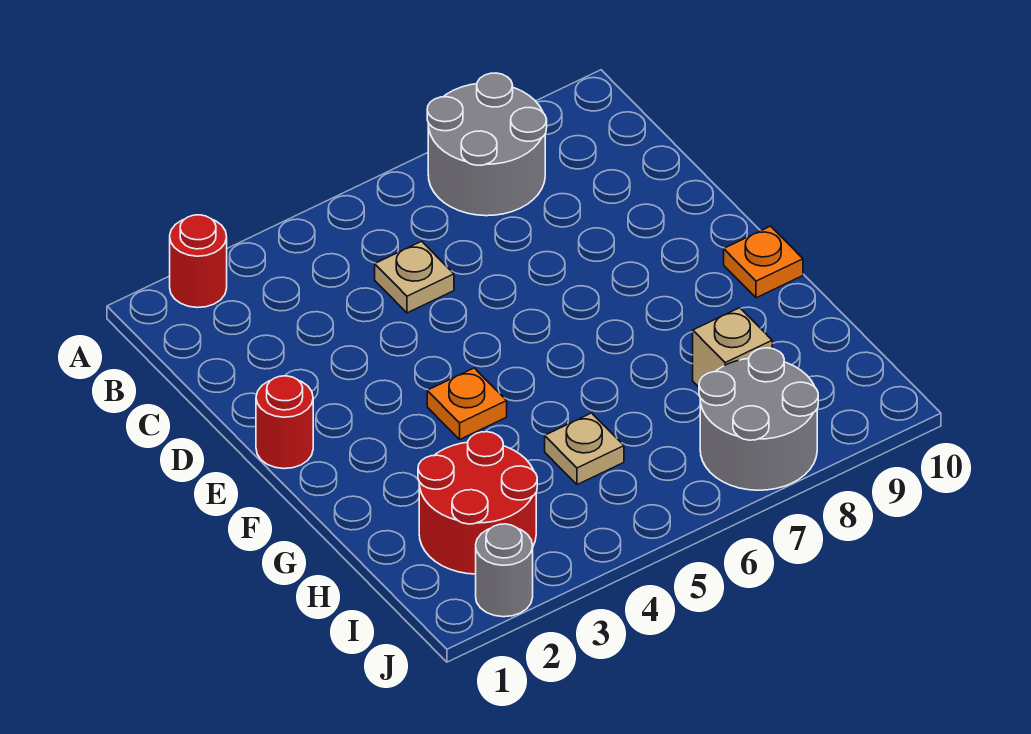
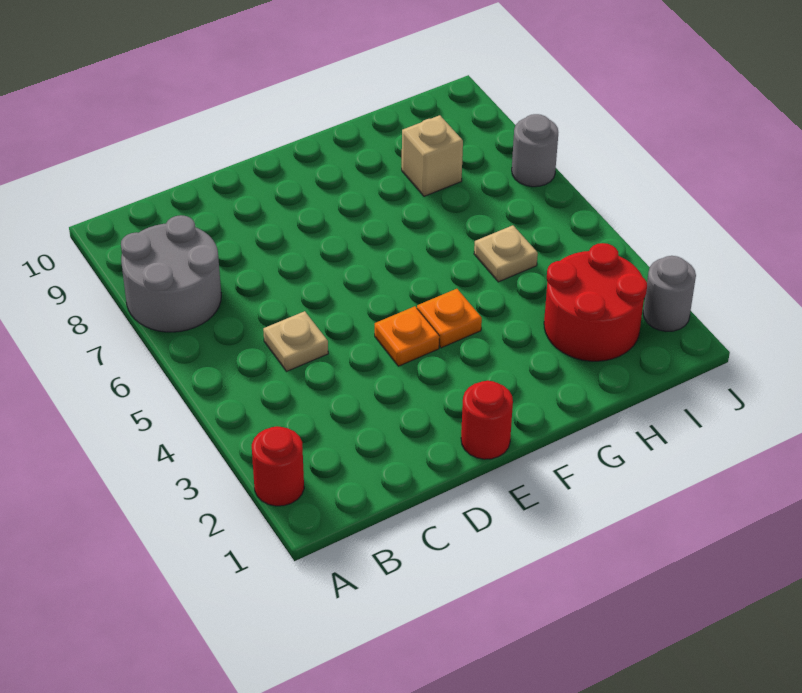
orange plate F10 level 1 -> orange plate E4 level 1
grey round brick I7:J8 level 1 -> grey round brick J7 level 1

